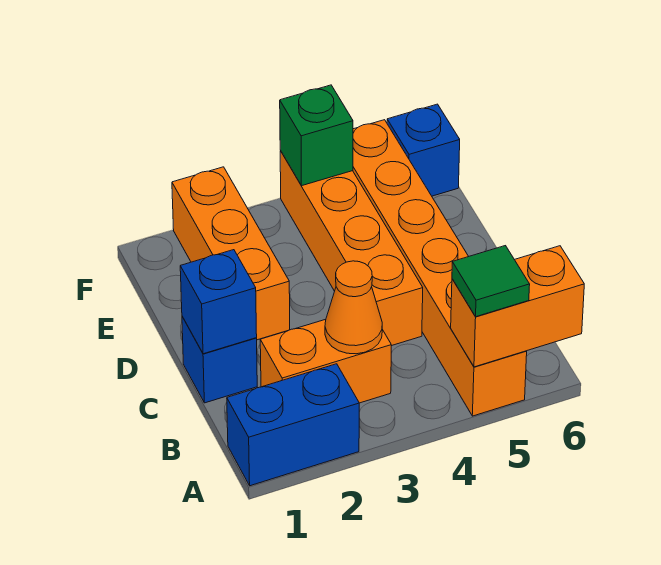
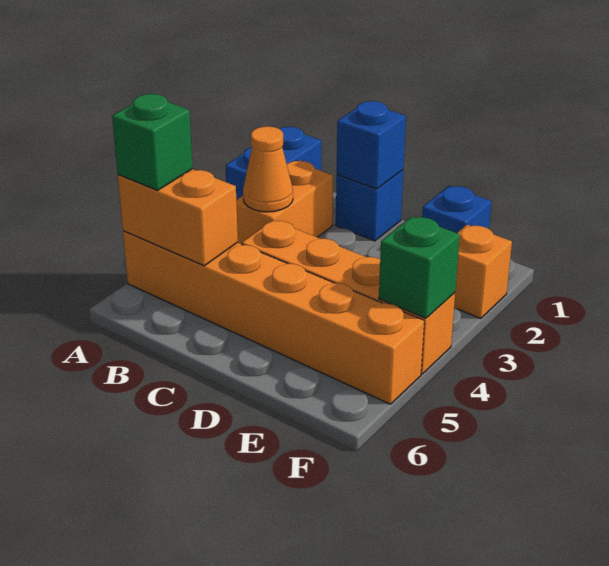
orange brick A5:A6 level 2 -> orange brick A5:B5 level 2
green tile A5 level 3 -> green brick A5 level 3
orange brick D2:F2 level 1 -> orange brick F2 level 1
blue brick F6 level 1 -> blue brick E1 level 1

